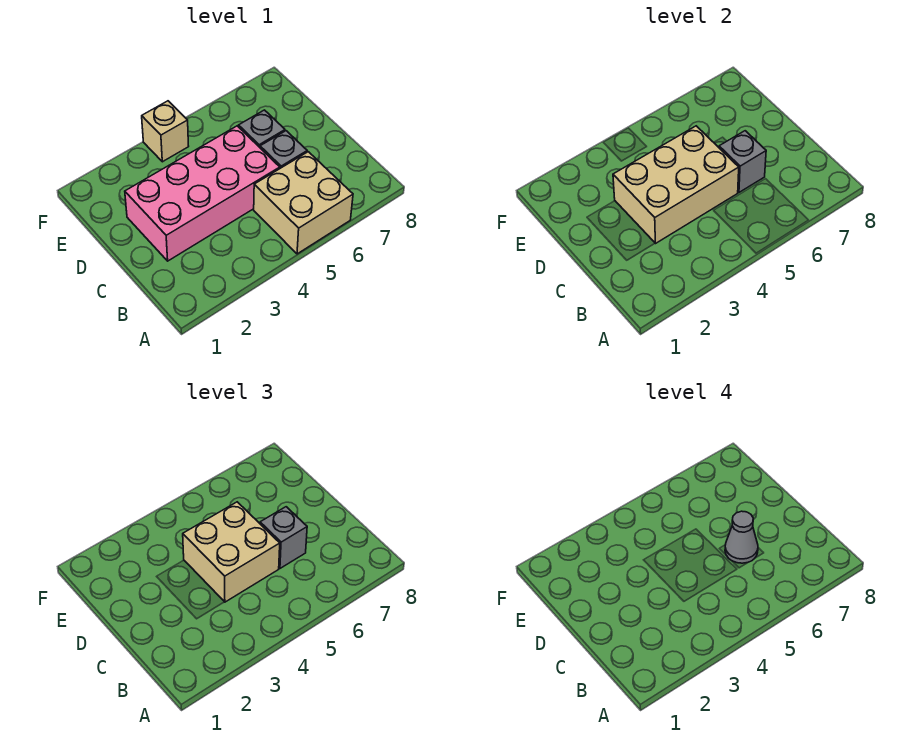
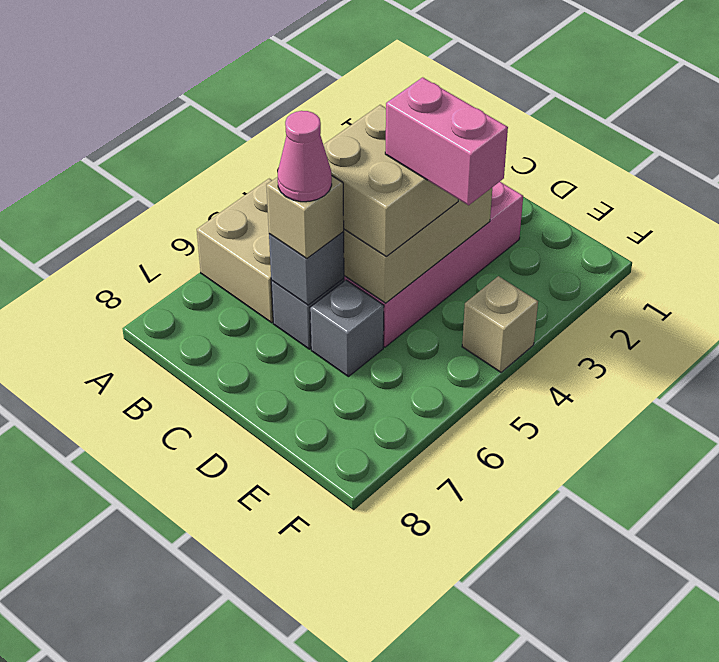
grey brick C6 level 3 -> tan brick C6 level 3
grey cone C6 level 4 -> pink cone C6 level 4
none -> pink brick D4:E4 level 4

